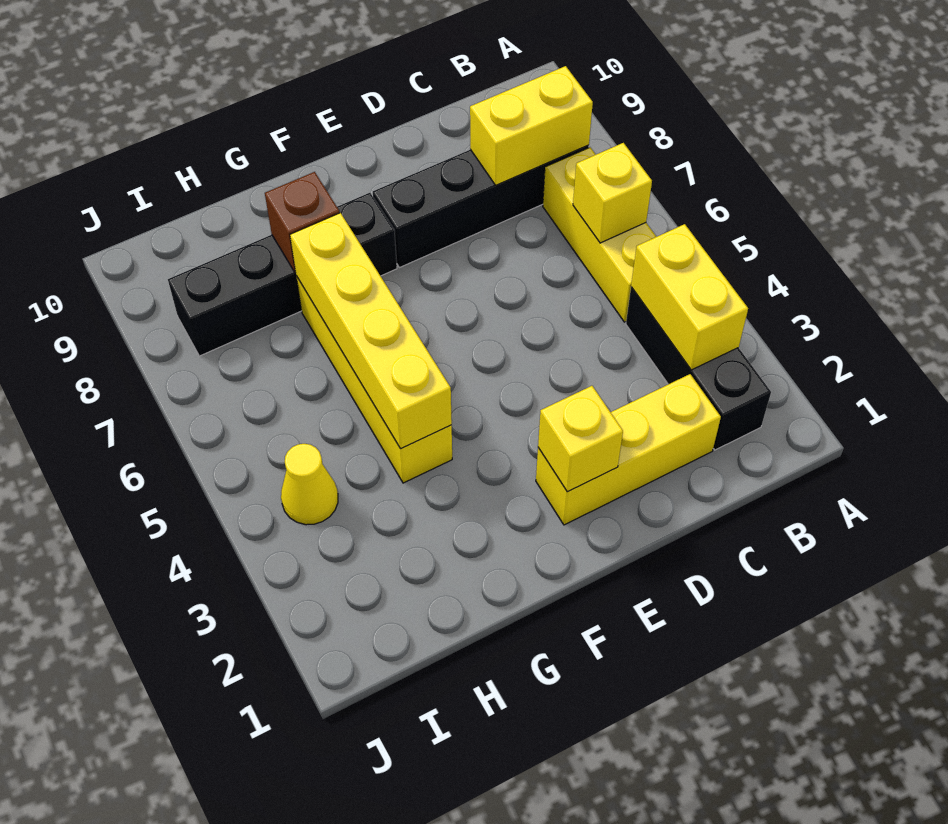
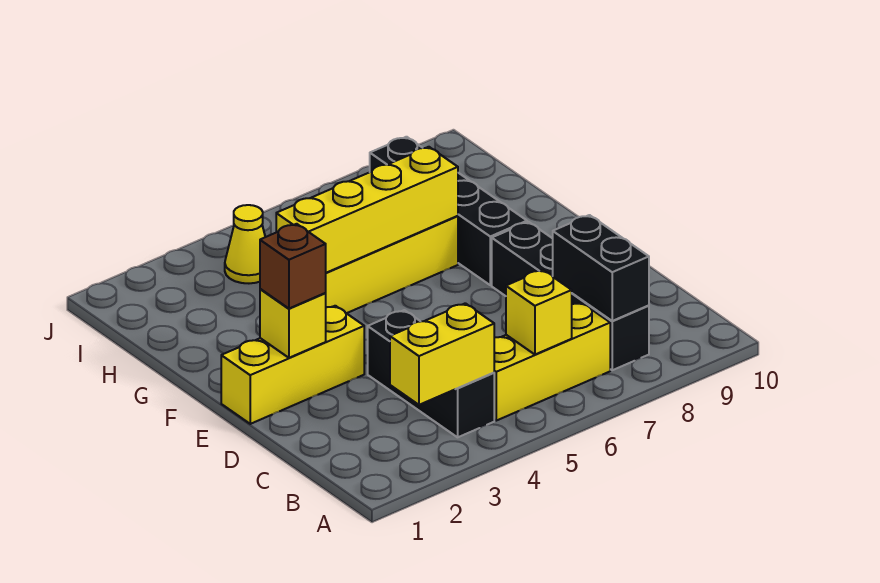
black brick B2:B4 level 1 -> black brick B4:D4 level 1
yellow brick B8:C8 level 2 -> black brick B8:C8 level 2
yellow brick C2:E2 level 1 -> yellow brick E1:E3 level 1
brown brick G8 level 2 -> brown brick E2 level 3

